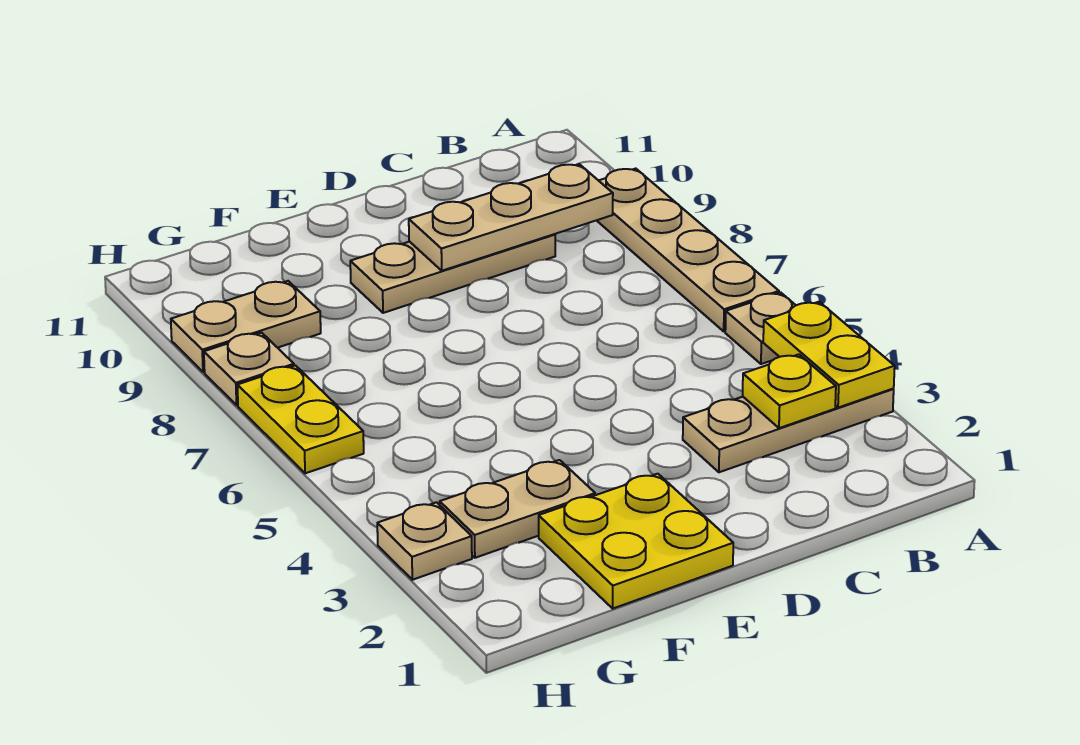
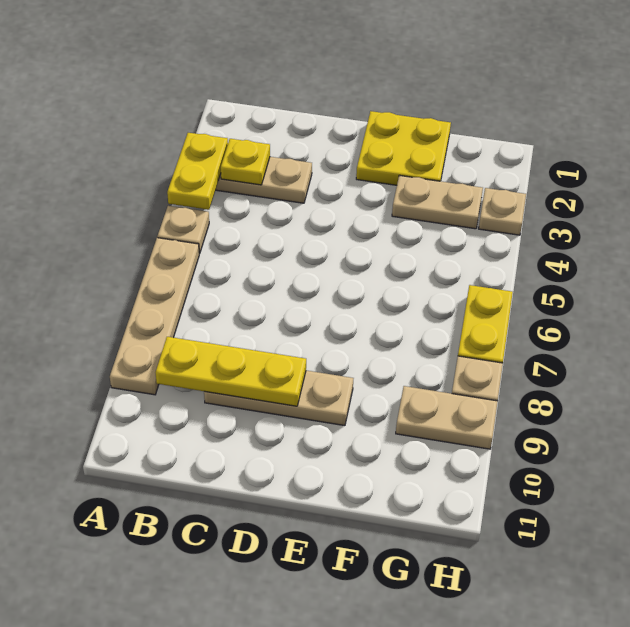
tan plate B9:D9 level 2 -> yellow plate B9:D9 level 2

